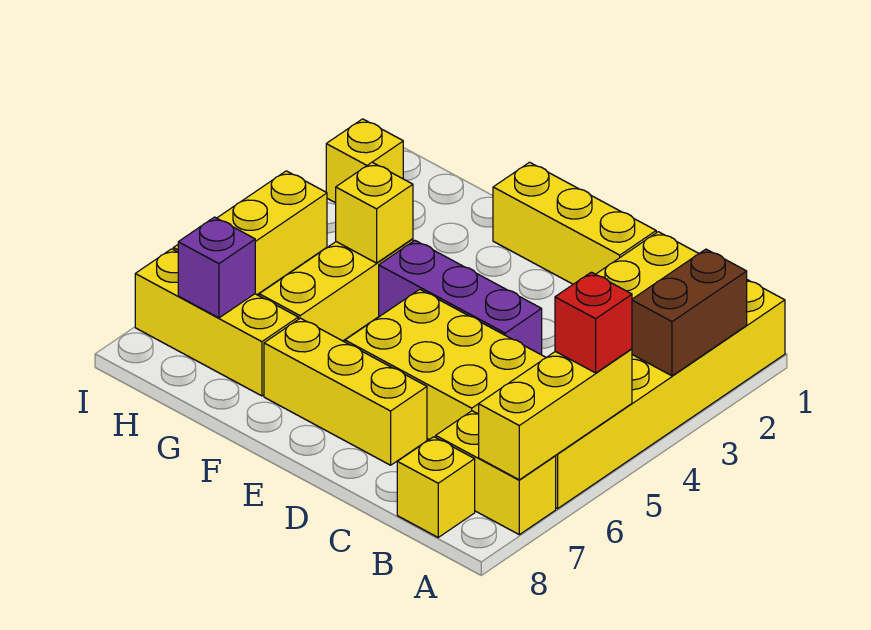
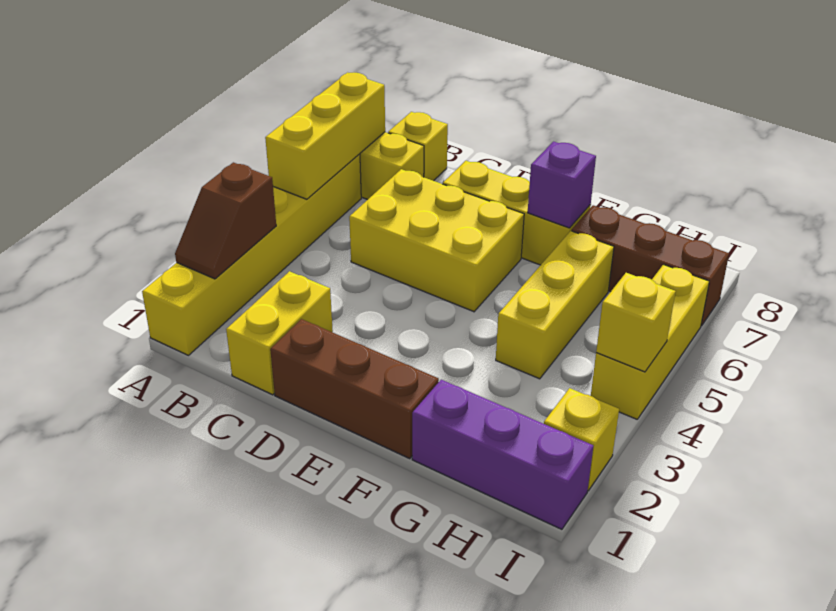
brown brick A2:A3 level 2 -> brown slope A2:A3 level 2 top 3
red brick A5 level 3 -> none
yellow brick D1:F1 level 1 -> brown brick D1:F1 level 1
purple brick D4:F4 level 1 -> purple brick G1:I1 level 1
yellow brick G4 level 2 -> yellow brick I4 level 2
yellow brick G7:I7 level 1 -> brown brick G7:I7 level 1
purple brick H7 level 2 -> purple brick F7 level 2

